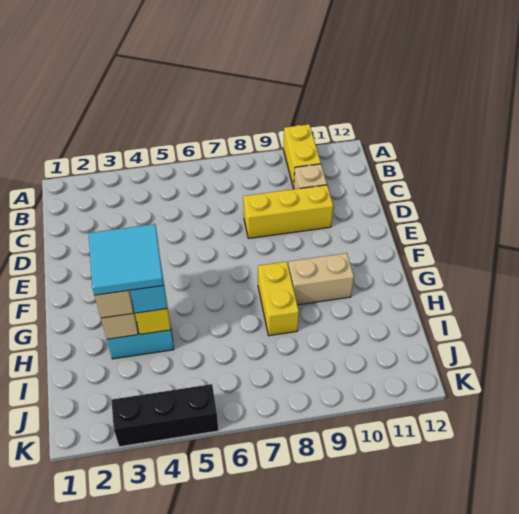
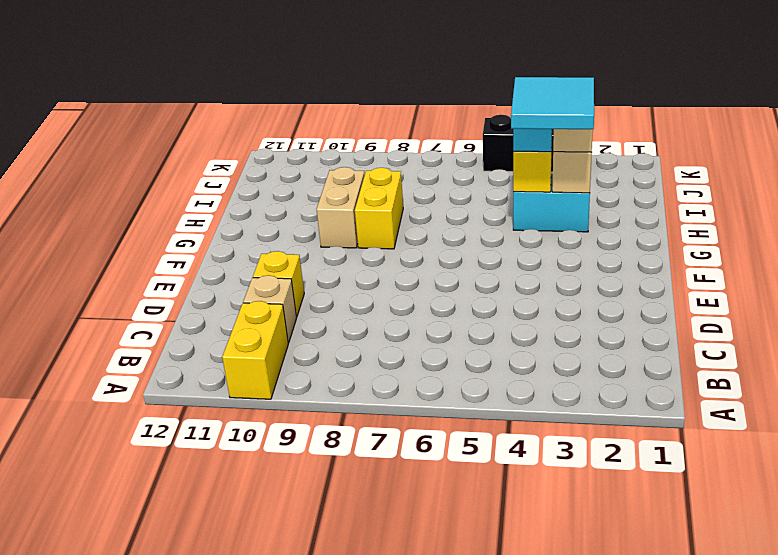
yellow brick D8:D10 level 1 -> yellow brick D10 level 1
tan brick G9:G10 level 1 -> tan brick G9:H9 level 1

